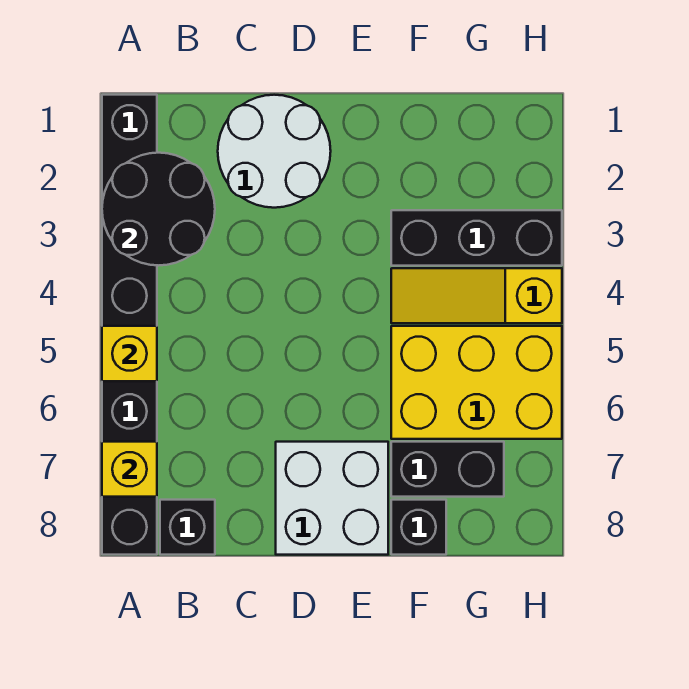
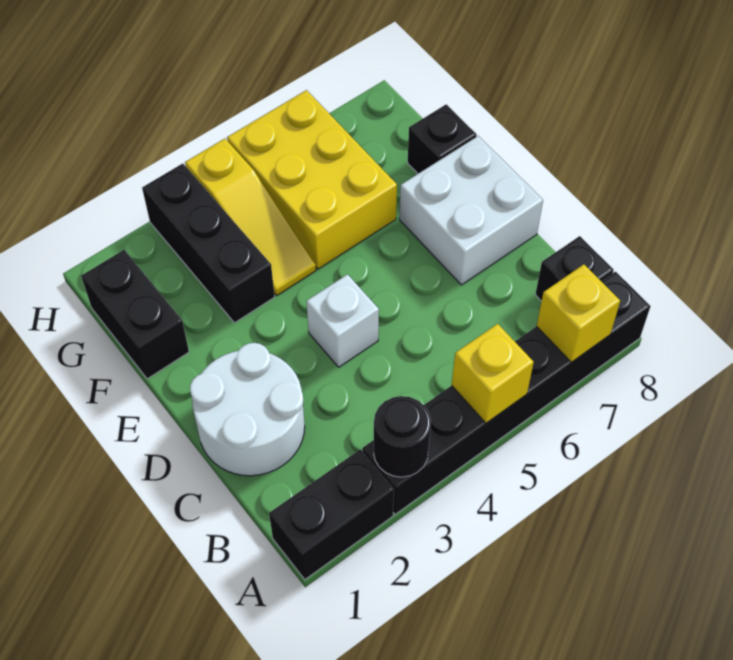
black round brick A2:B3 level 2 -> black round brick A3 level 2
none -> white brick D4 level 1
black brick F7:G7 level 1 -> black brick F1:G1 level 1

